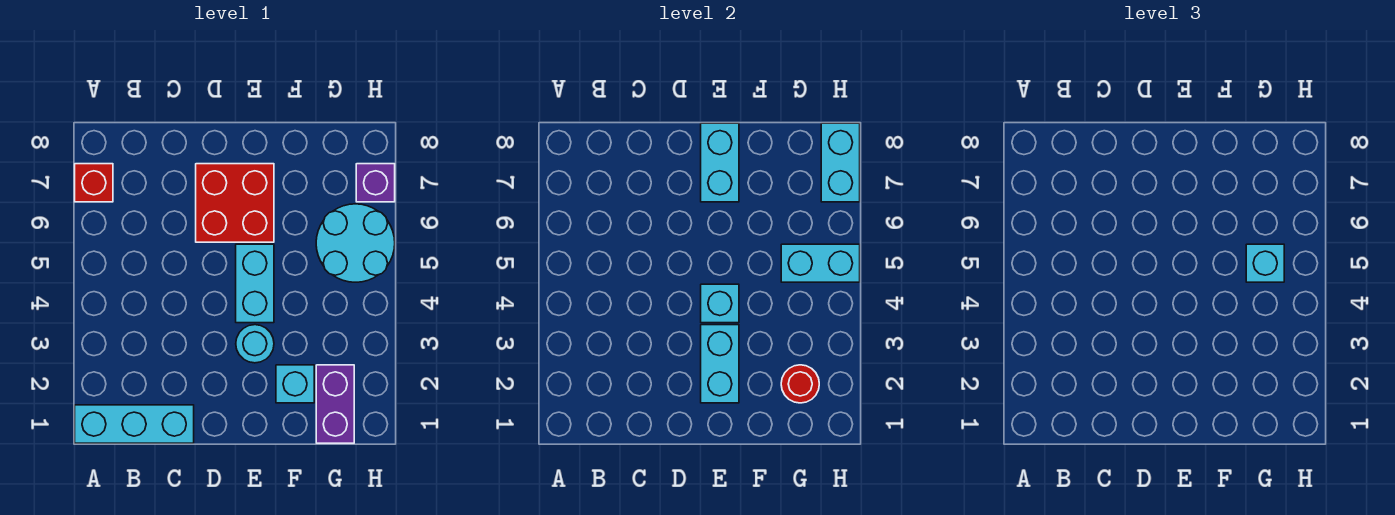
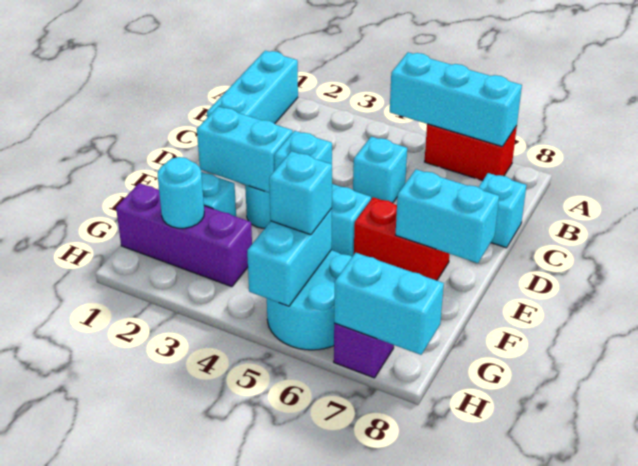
none -> cyan brick A5:A7 level 2
red brick A7 level 1 -> red brick A6:A7 level 1
none -> cyan brick C5 level 1
none -> cyan brick C8 level 1
red brick D6:E7 level 1 -> red brick E6:E7 level 1
purple brick G1:G2 level 1 -> purple brick G1:G3 level 1
red round brick G2 level 2 -> cyan round brick G2 level 2

